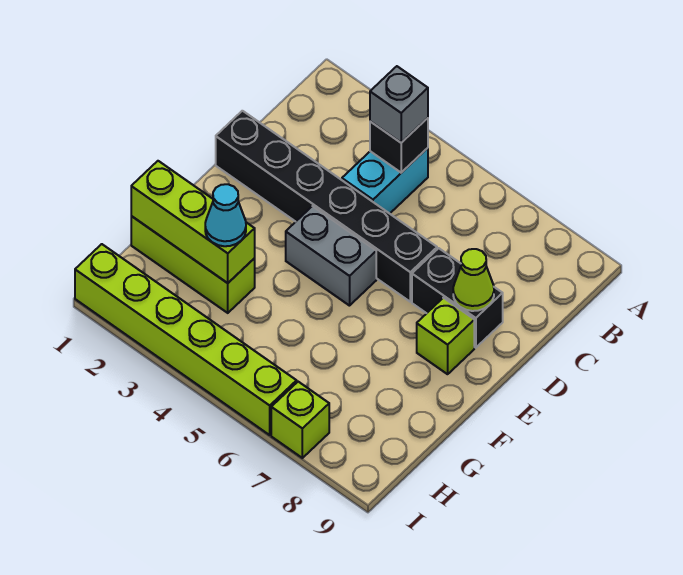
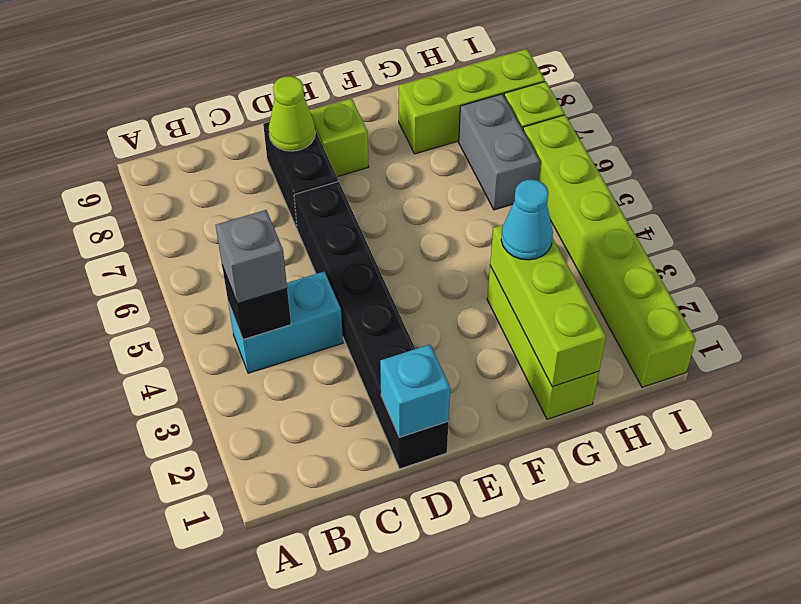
none -> cyan brick D1 level 2
grey brick E4:E5 level 1 -> grey brick H6:H7 level 1
none -> lime brick G8:I8 level 1

